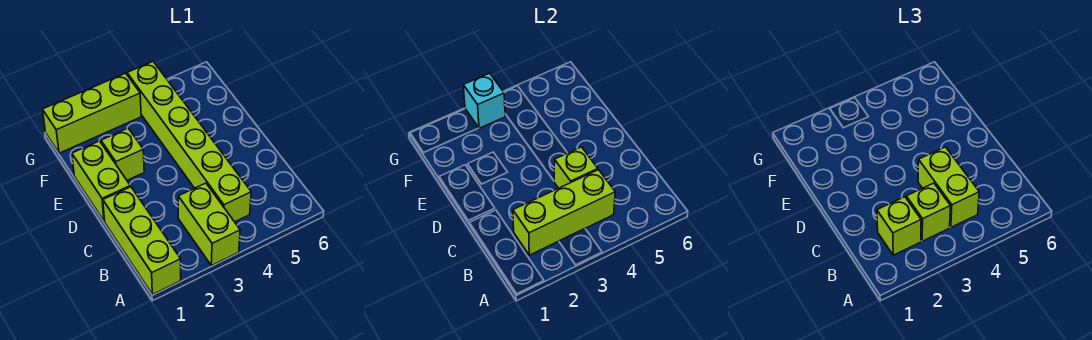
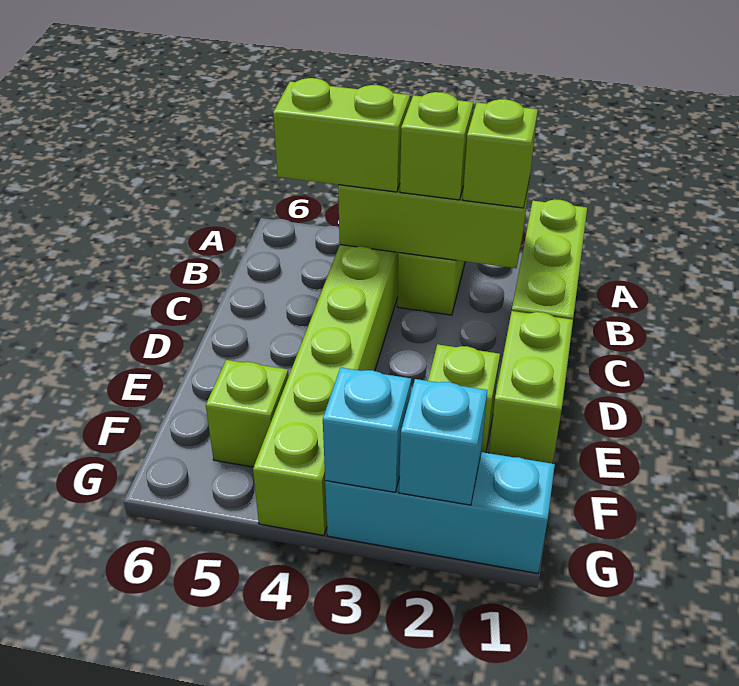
lime brick B4:C4 level 3 -> lime brick B4:B5 level 3
lime brick C4 level 2 -> lime brick F5 level 1
lime brick G1:G3 level 1 -> cyan brick G1:G3 level 1
none -> cyan brick G2 level 2

